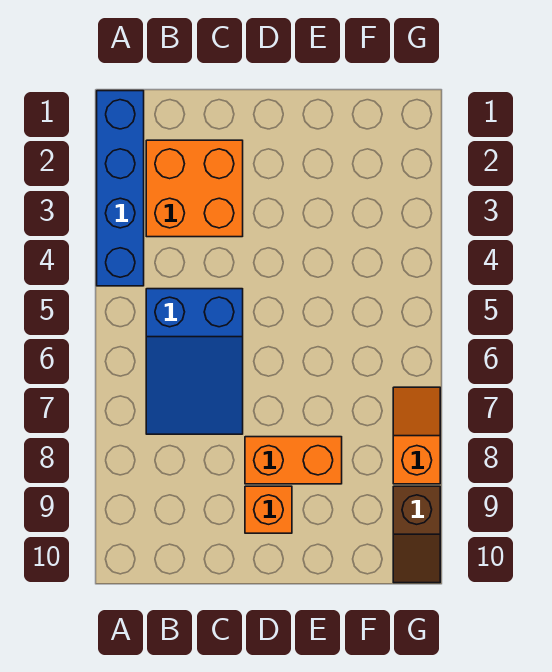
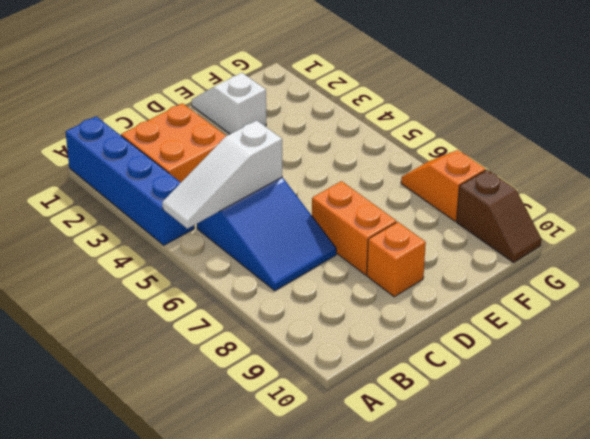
none -> white slope A5:C5 level 2 top C
orange brick D8:E8 level 1 -> orange brick D7:D8 level 1
none -> white slope E1:E2 level 1 top 2

